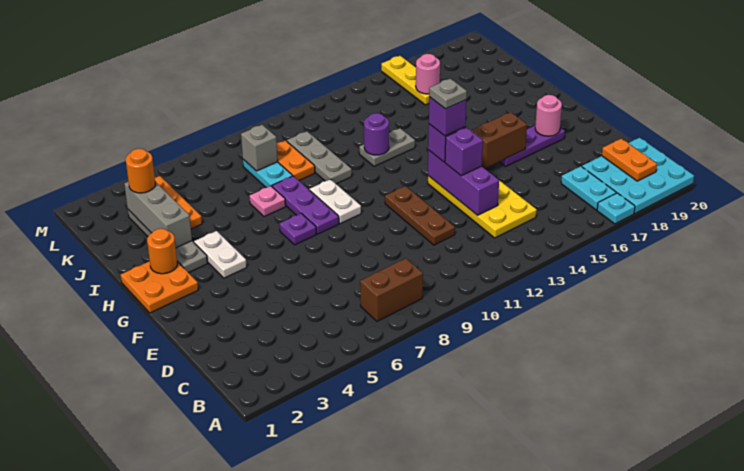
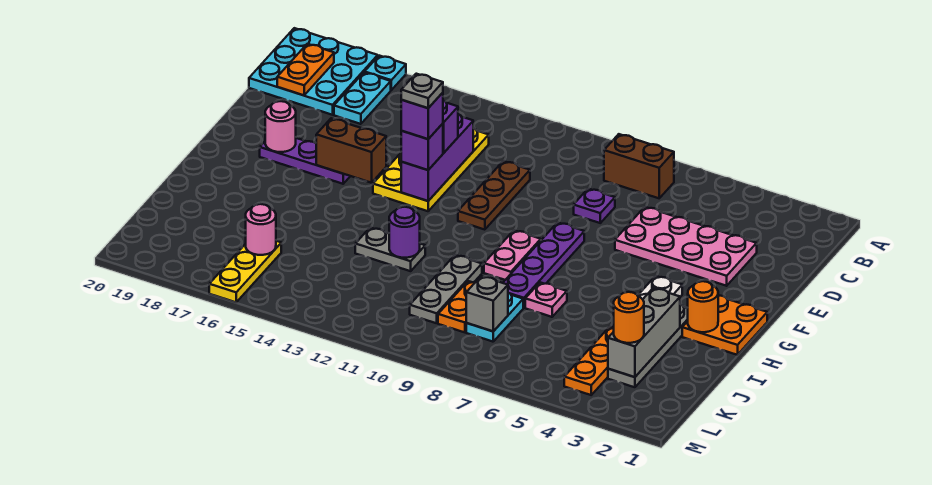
none -> pink plate D3:E6 level 1
purple plate G7 level 1 -> purple plate D8 level 1
purple plate G8:I8 level 1 -> purple plate F8:I8 level 1
white plate G9:H9 level 1 -> pink plate G9:H9 level 1

